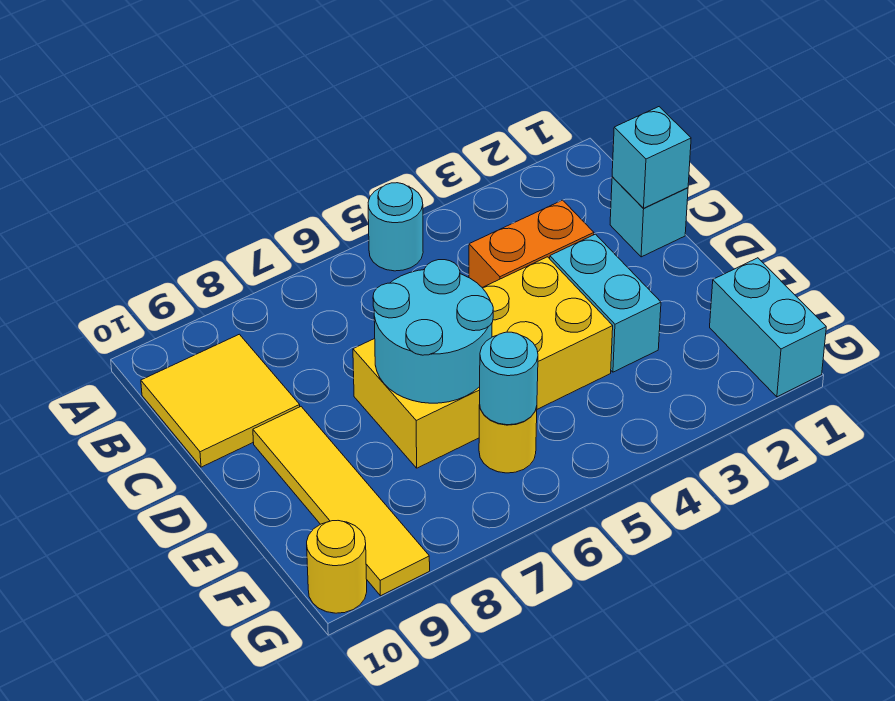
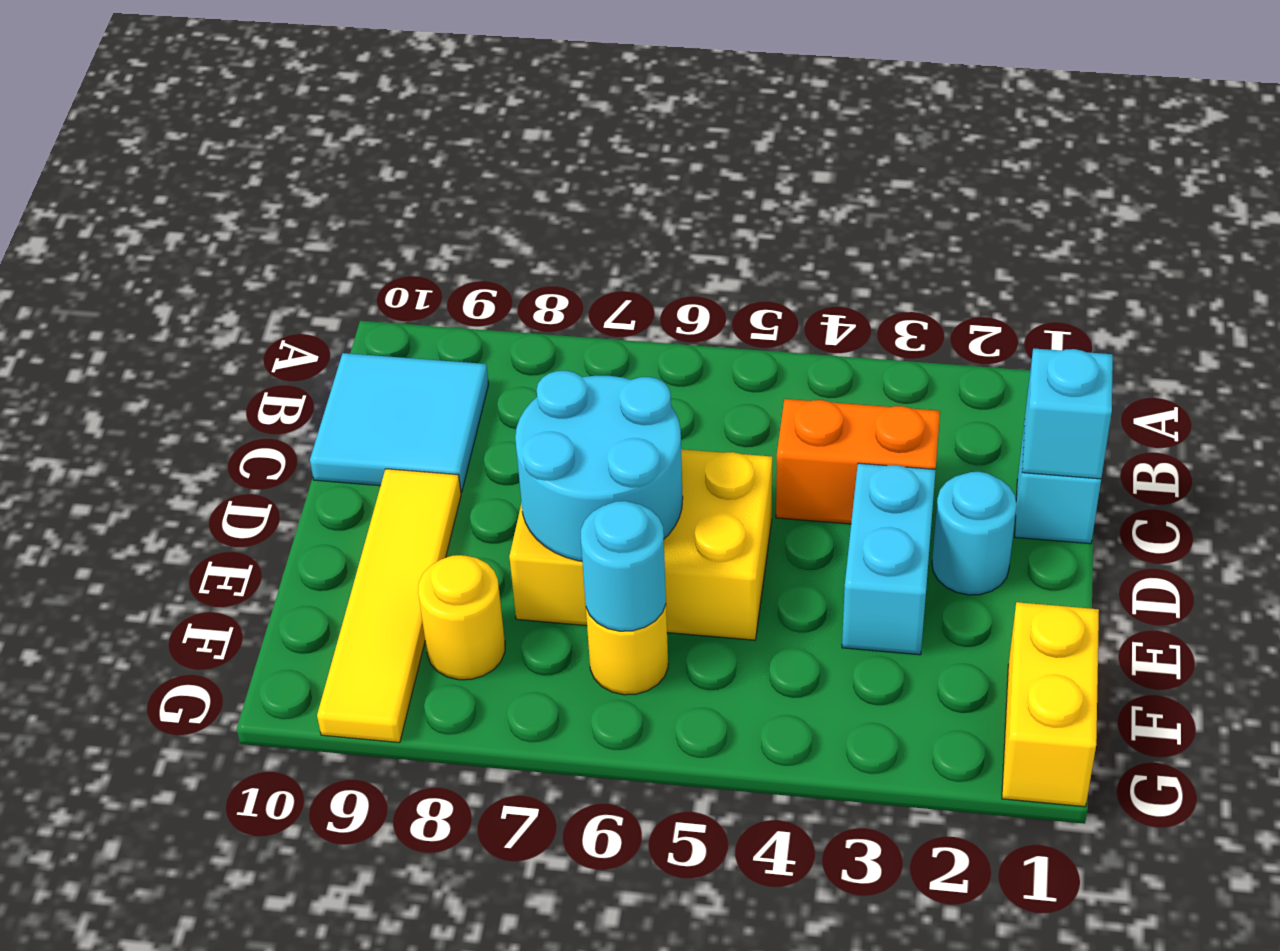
cyan round brick A5 level 1 -> cyan round brick D2 level 1
yellow tile B9:C10 level 1 -> cyan tile B9:C10 level 1
yellow brick D4:E7 level 1 -> yellow brick D5:E7 level 1
cyan brick F1:G1 level 1 -> yellow brick F1:G1 level 1
yellow round brick G10 level 1 -> yellow round brick F8 level 1

